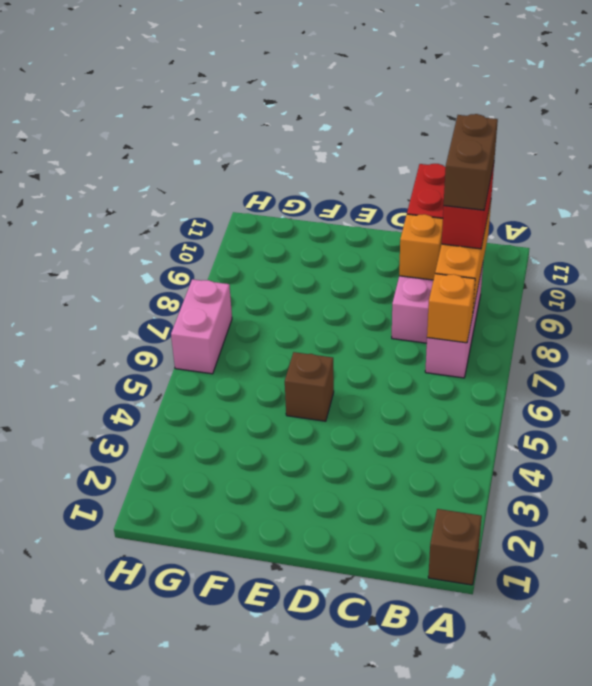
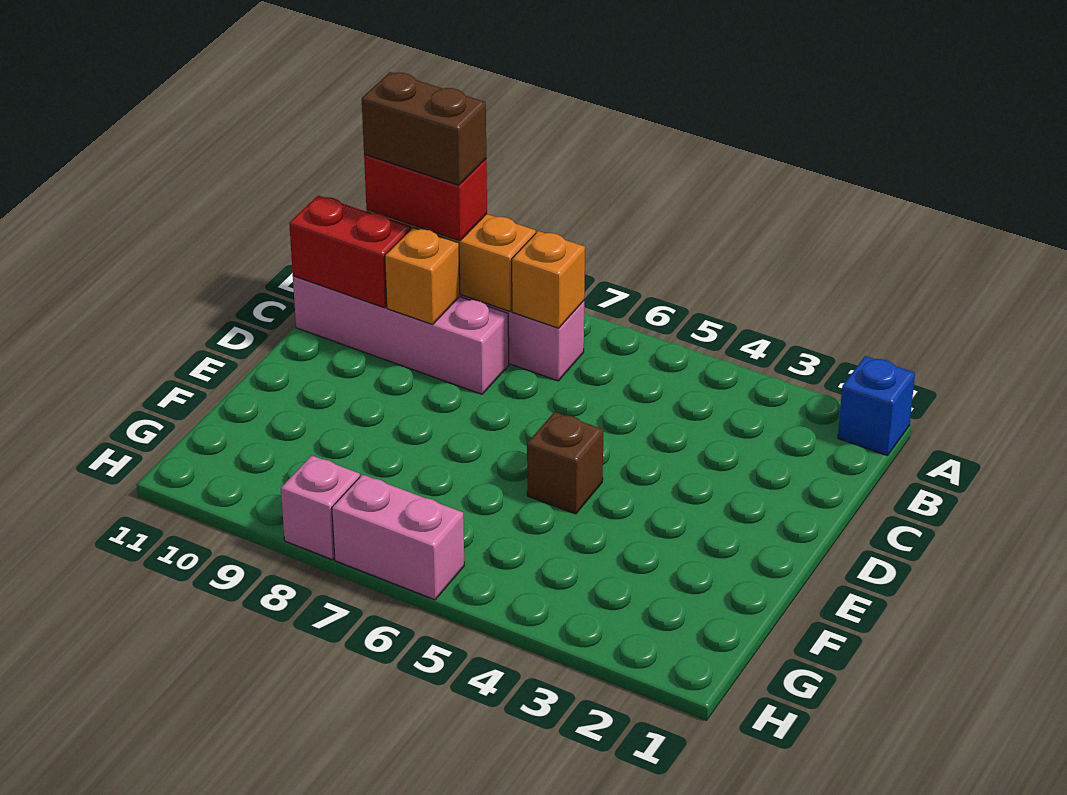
brown brick A1 level 1 -> blue brick A1 level 1
none -> pink brick H8 level 1

